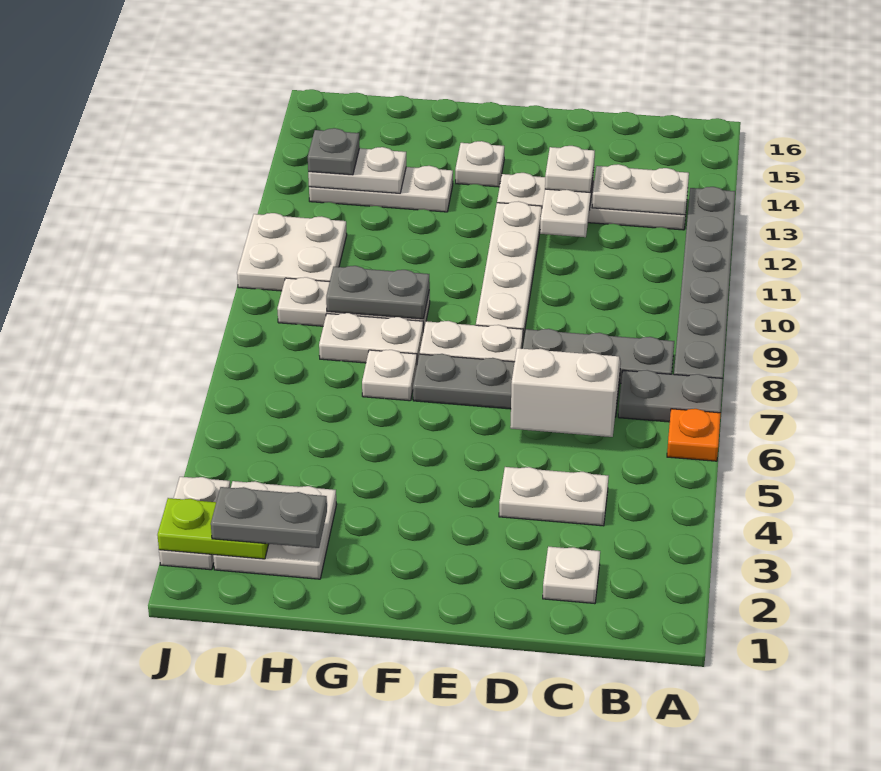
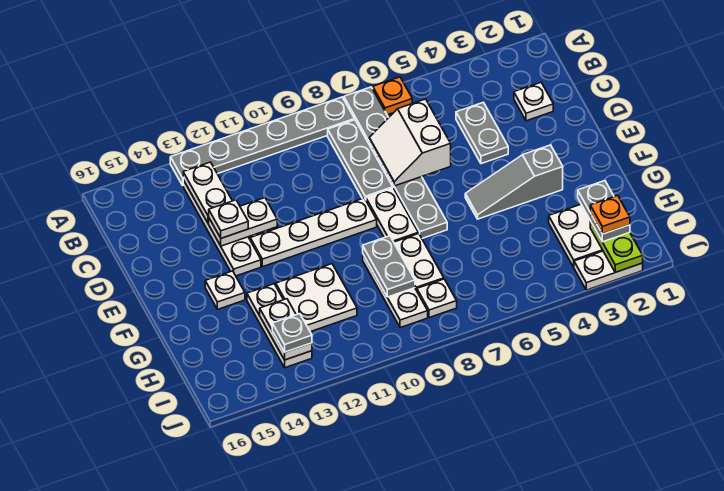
white plate C4:D4 level 1 -> grey plate C4:D4 level 1
none -> grey slope F3:F5 level 1 top 3
white plate G7 level 1 -> white plate I8 level 1
none -> orange plate I2 level 4
white plate I10:J11 level 1 -> white plate G11:H12 level 1

